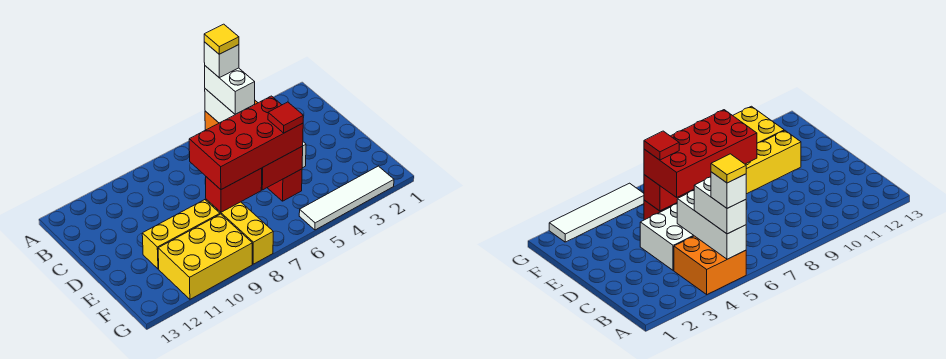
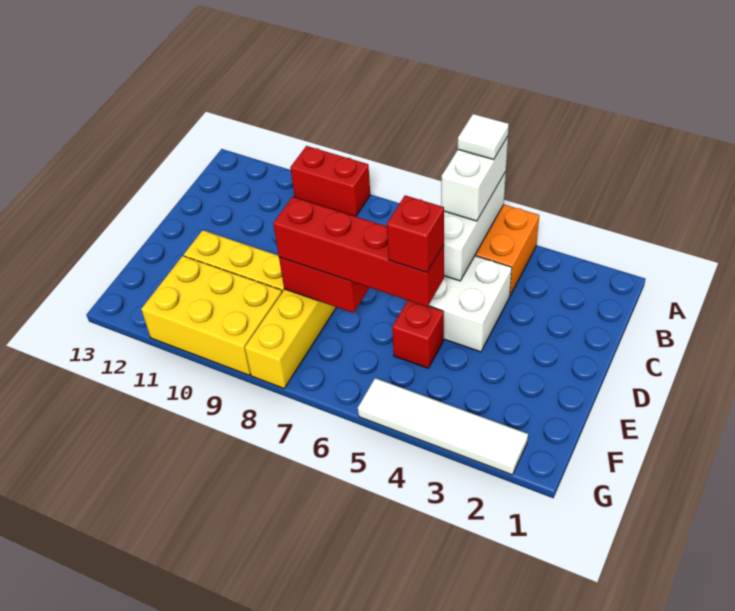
white brick A5 level 4 -> white tile A5 level 4
yellow tile A5 level 5 -> none
red brick D5:E8 level 3 -> red brick E5:E8 level 3
red brick E5:E6 level 2 -> red brick A9:A10 level 1
red tile E5 level 4 -> red brick E5 level 4

